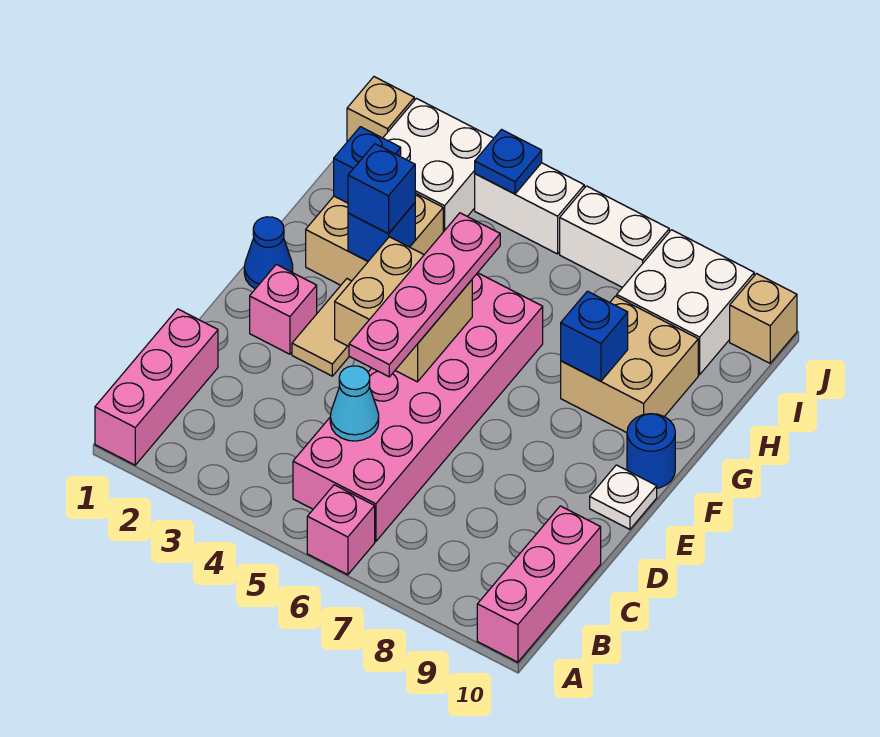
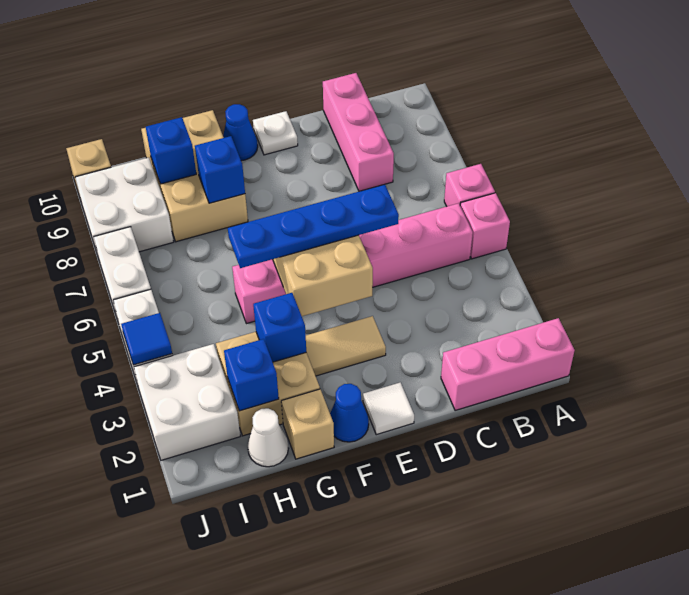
pink brick A10:C10 level 1 -> pink brick C8:C10 level 1
pink brick B5:G6 level 1 -> pink brick B5:G5 level 1
cyan cone C5 level 2 -> none
pink plate D5:G5 level 3 -> blue plate D5:G5 level 3
none -> white tile E1 level 1
pink brick E2 level 1 -> pink brick A5 level 1
blue round brick F10 level 1 -> blue cone F10 level 1
blue brick G3 level 3 -> blue brick H9 level 2
tan brick G8:H9 level 1 -> tan brick G8:H10 level 1
none -> white cone H1 level 1
tan brick J1 level 1 -> tan brick G1 level 1
blue plate J4 level 2 -> blue tile J4 level 2

